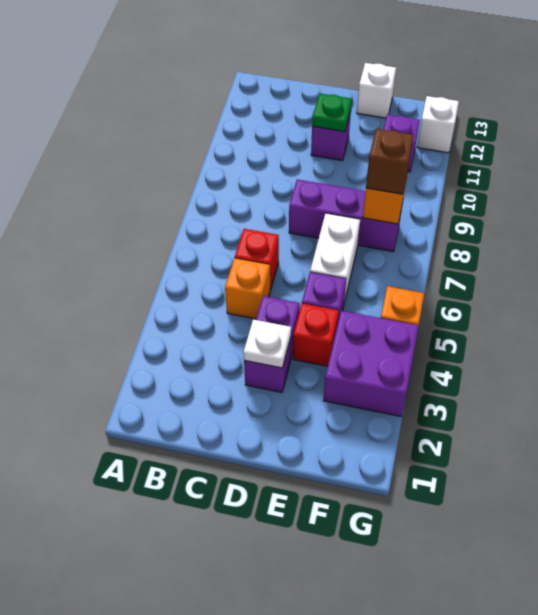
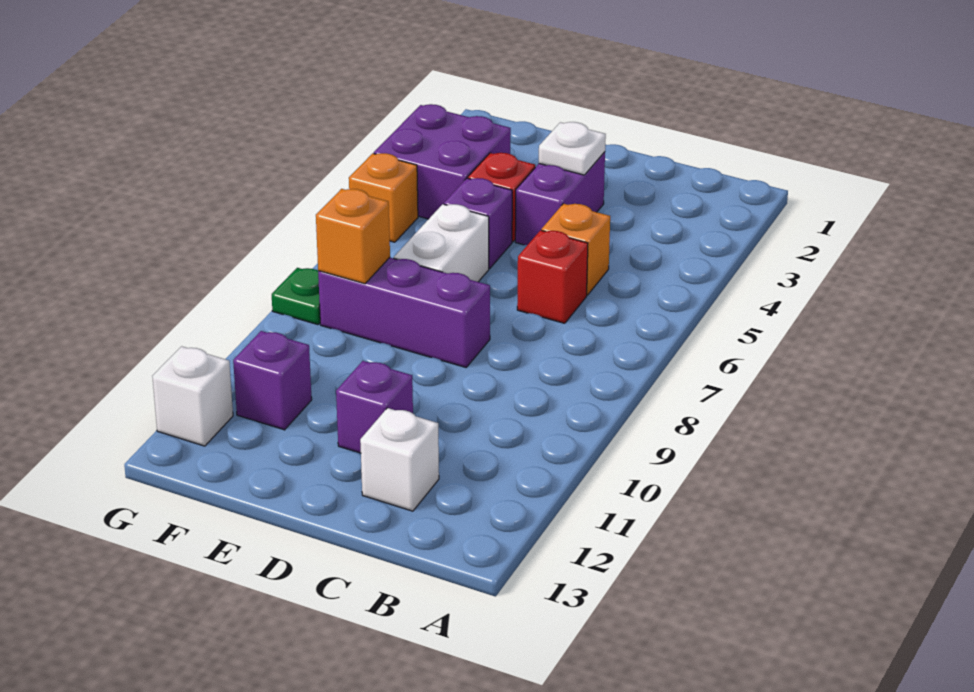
green plate D11 level 2 -> green plate G8 level 1
white brick E13 level 1 -> white brick C12 level 1
brown brick F8 level 3 -> none

